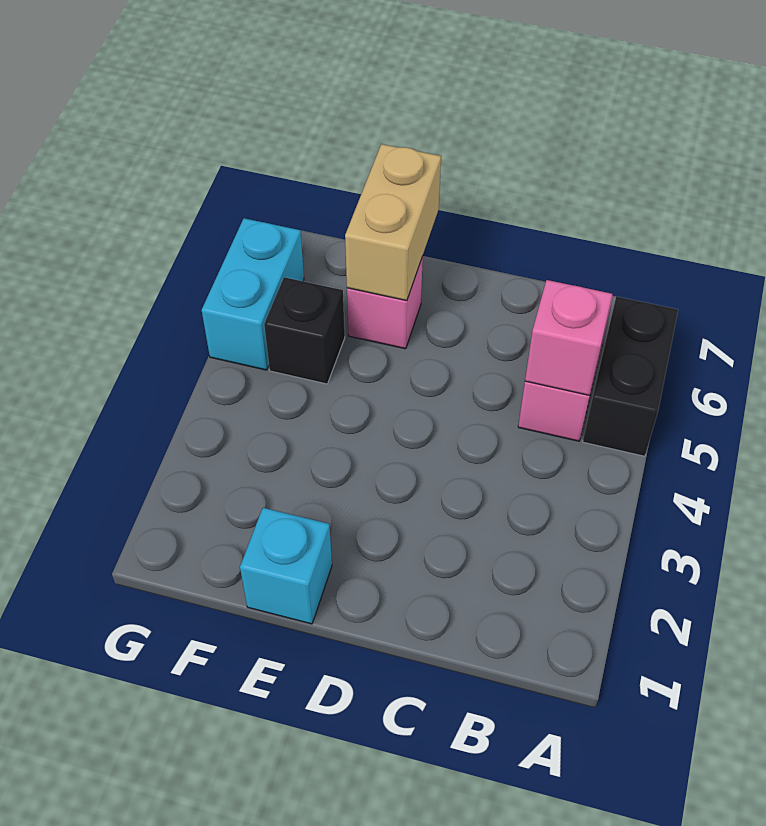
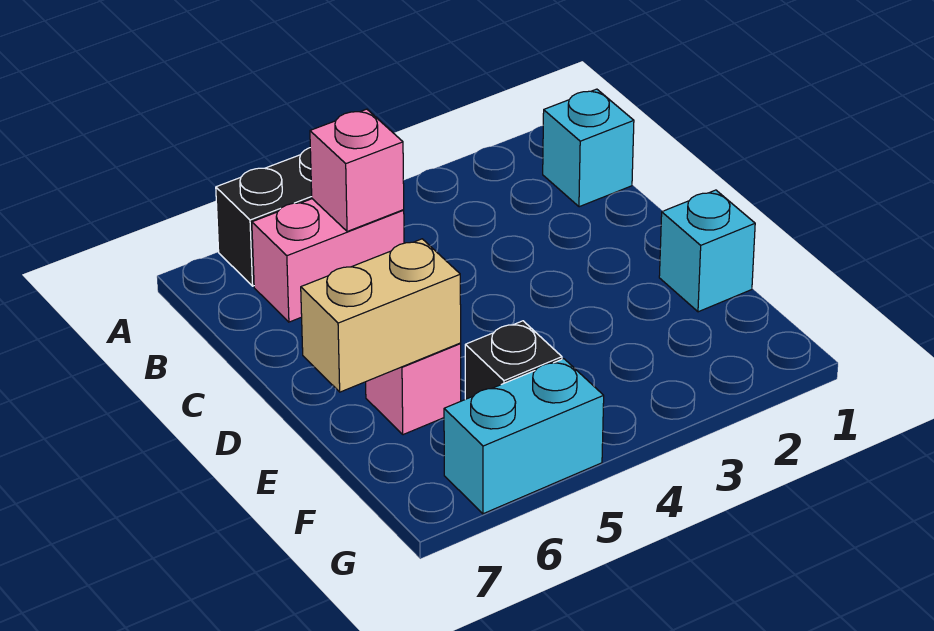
none -> cyan brick B1 level 1

